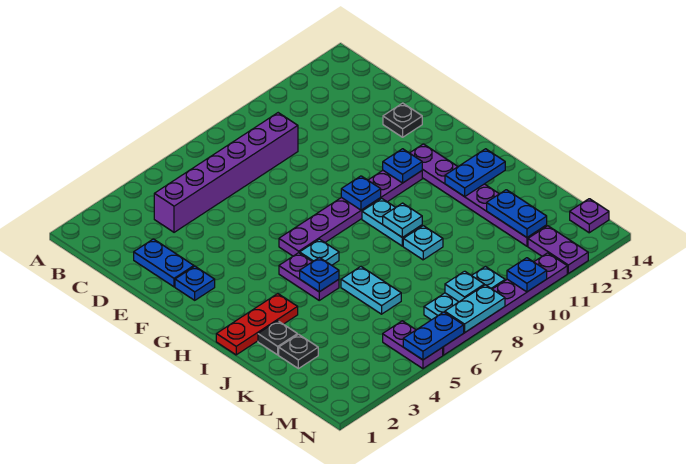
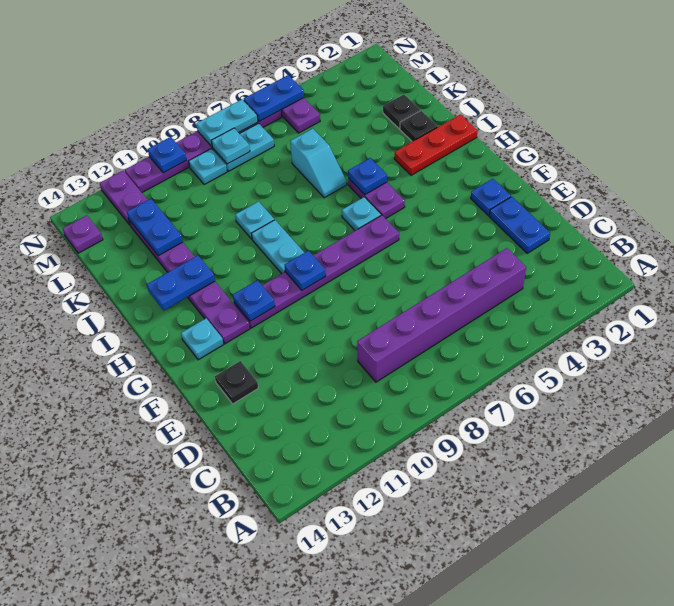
cyan plate I9 level 2 -> cyan plate G13 level 1
cyan plate J6:K6 level 1 -> cyan slope J6:K6 level 1 top K

